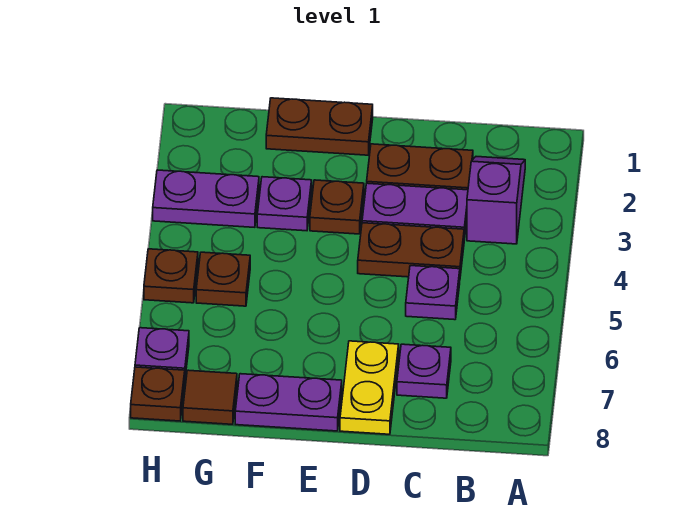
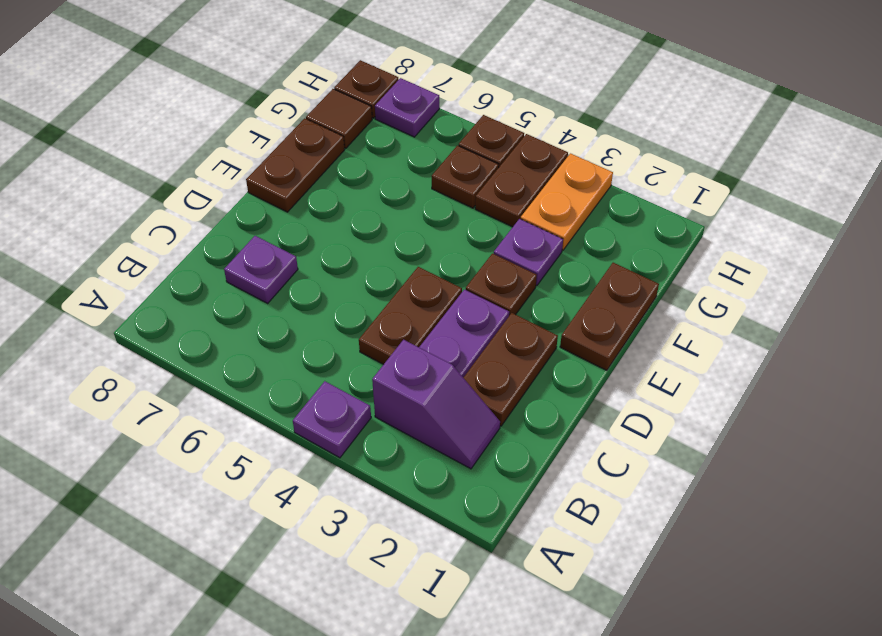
purple plate C5 level 1 -> purple plate A4 level 1
yellow plate D7:D8 level 1 -> none
purple plate E8:F8 level 1 -> brown plate E8:F8 level 1
purple plate G3:H3 level 1 -> orange plate G3:H3 level 1
none -> brown plate G4:H4 level 1

